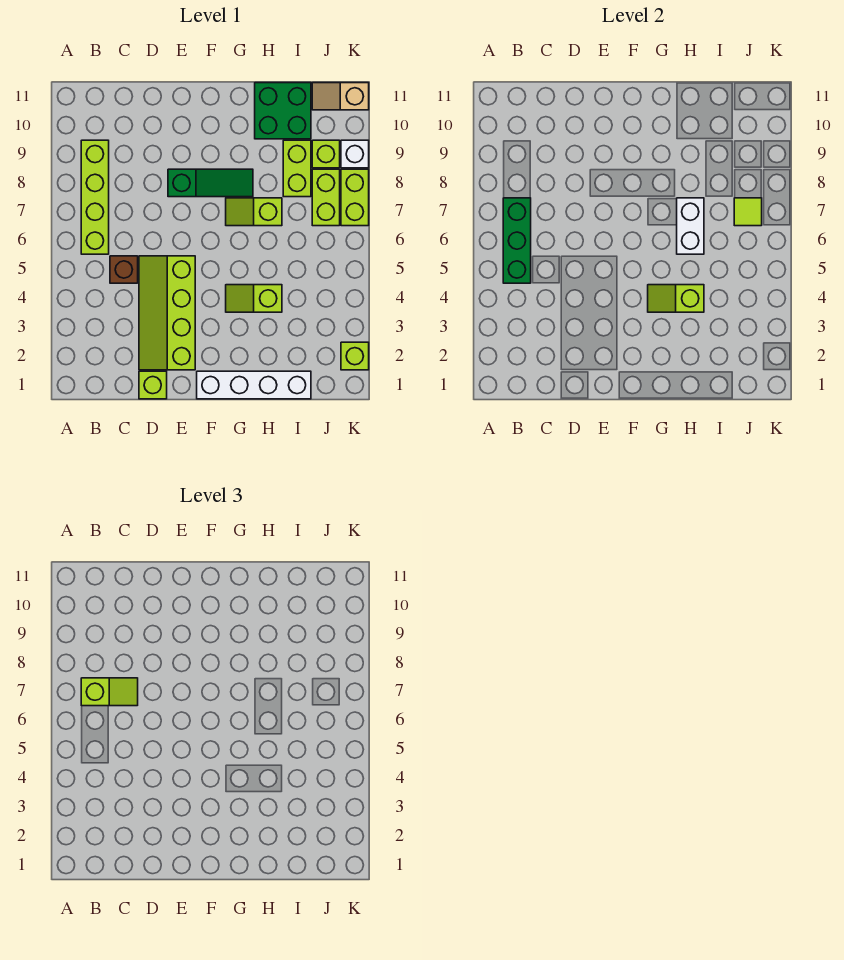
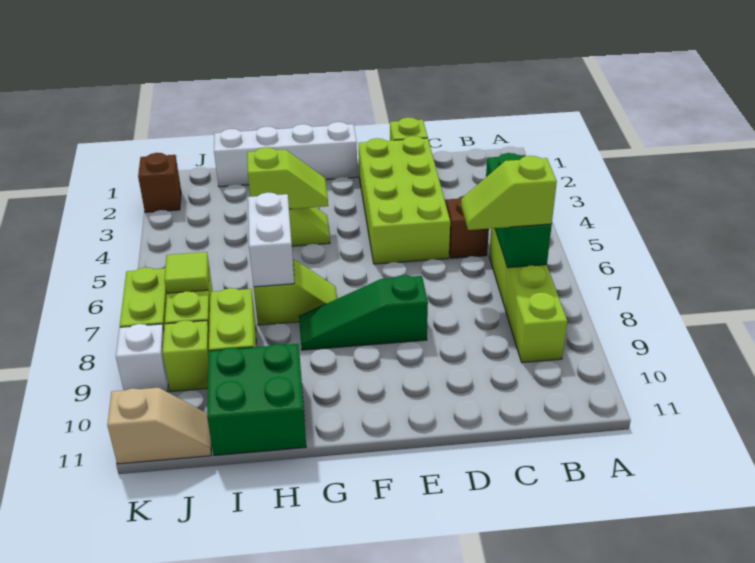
lime slope D2:E5 level 1 top E -> lime brick D2:E5 level 1
lime brick K2 level 1 -> brown brick K2 level 1

